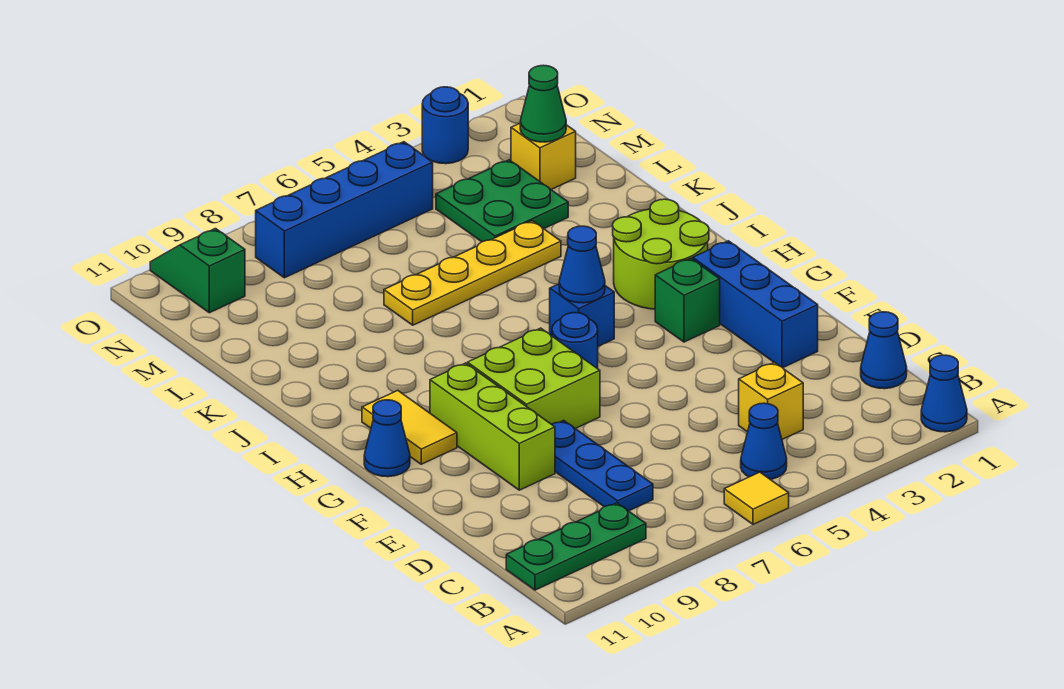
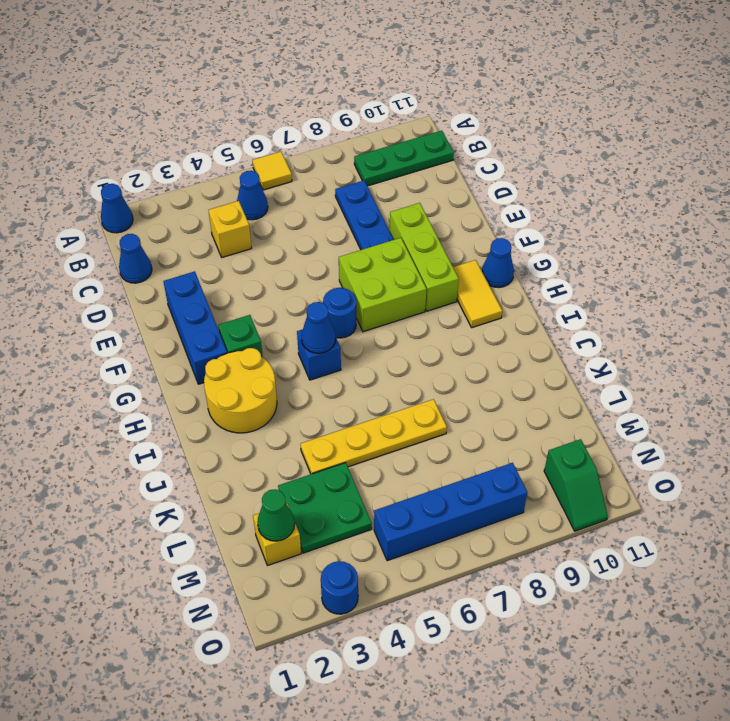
lime round brick H2:I3 level 1 -> yellow round brick H2:I3 level 1

